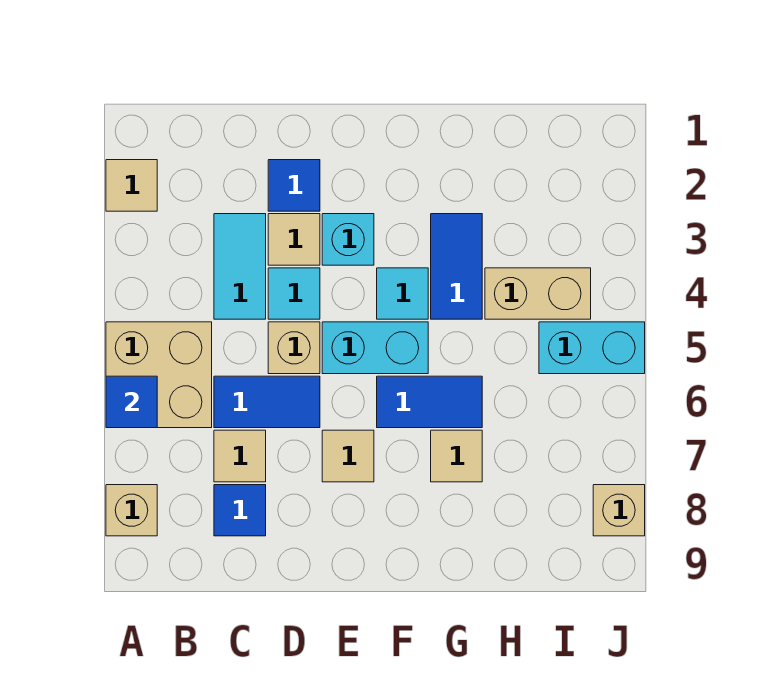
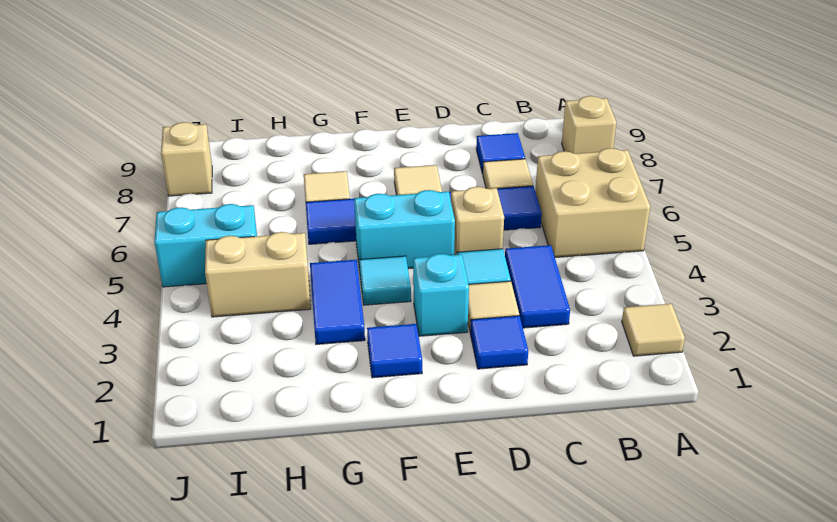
blue tile A6 level 2 -> blue tile F2 level 1
cyan tile C3:C4 level 1 -> blue tile C3:C4 level 1

